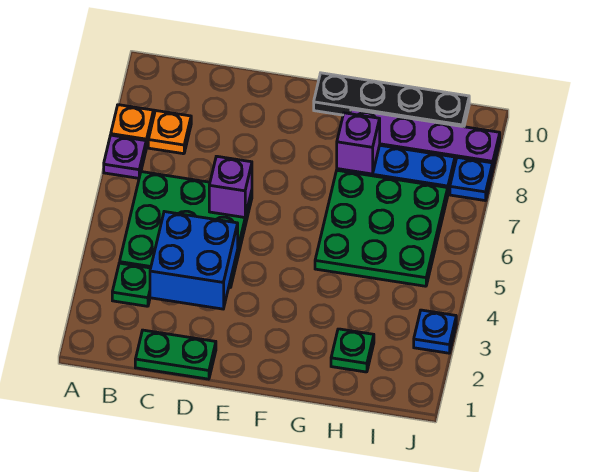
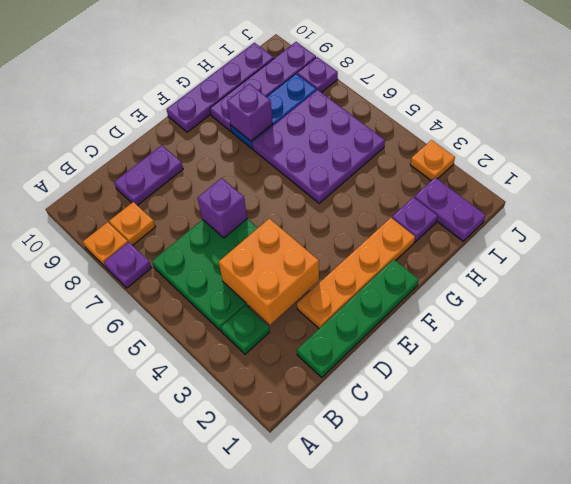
green plate C1:D1 level 1 -> green plate C1:F1 level 1
blue brick C3:D4 level 2 -> orange brick C3:D4 level 2
none -> purple plate C9:D9 level 1
none -> orange plate D2:G2 level 1
black plate F10:I10 level 1 -> purple plate F10:I10 level 1
green plate G5:I7 level 1 -> purple plate G5:I7 level 1
green plate H2 level 1 -> purple plate H2 level 1
none -> purple plate I1:I2 level 1
blue plate J3 level 1 -> orange plate J3 level 1
blue plate J8 level 1 -> purple plate J8 level 1

